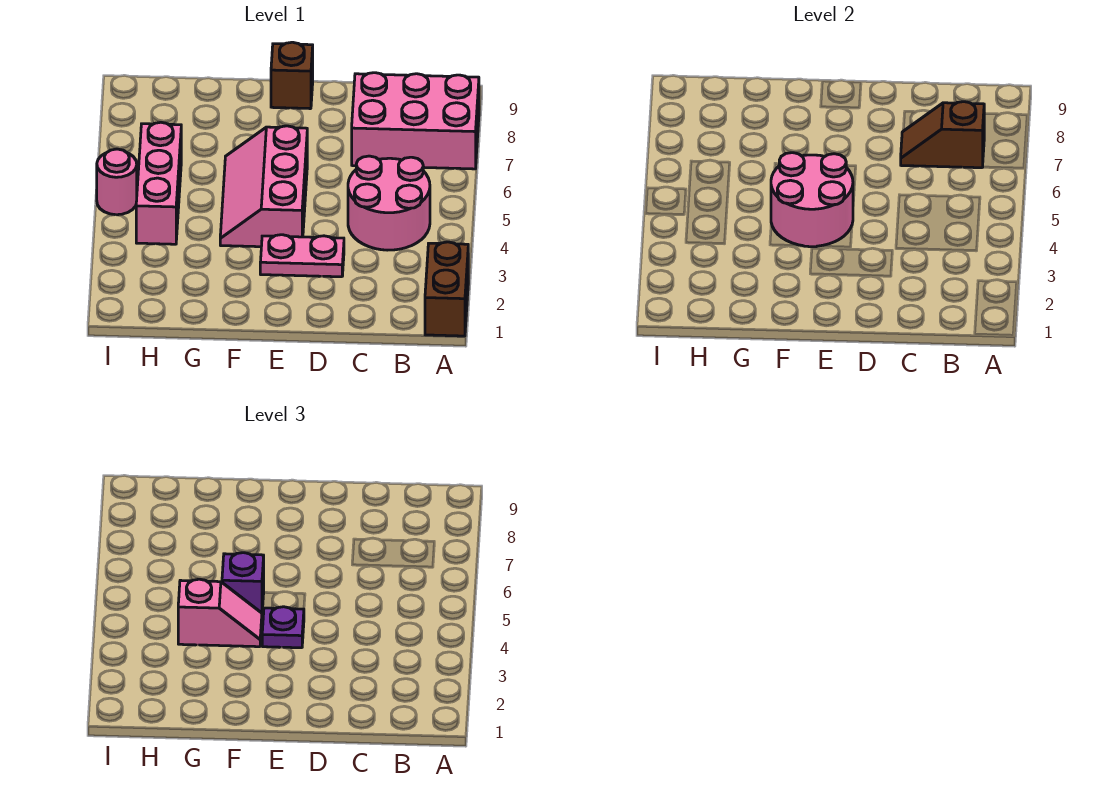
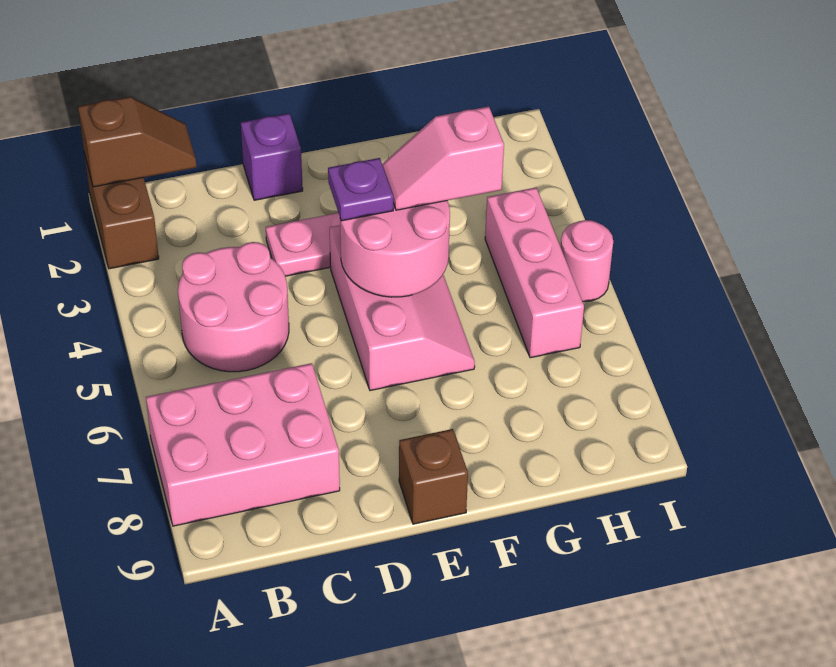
brown slope B7:C7 level 2 top B -> brown slope A1:B1 level 2 top A
purple brick F5 level 3 -> purple brick D1 level 1

